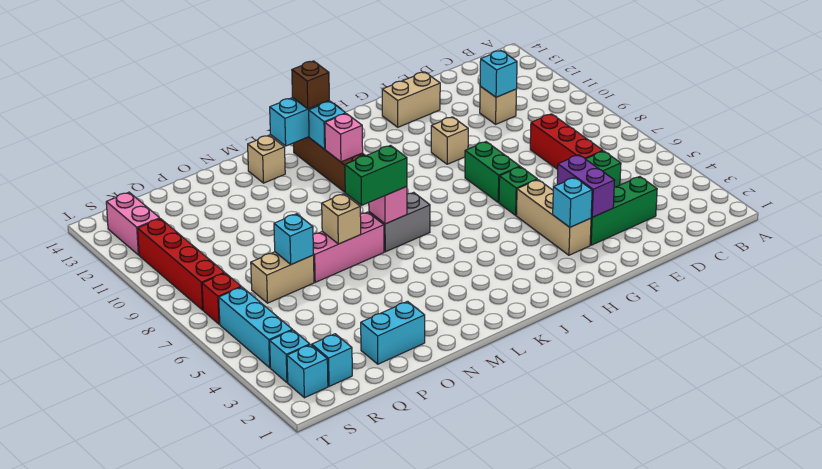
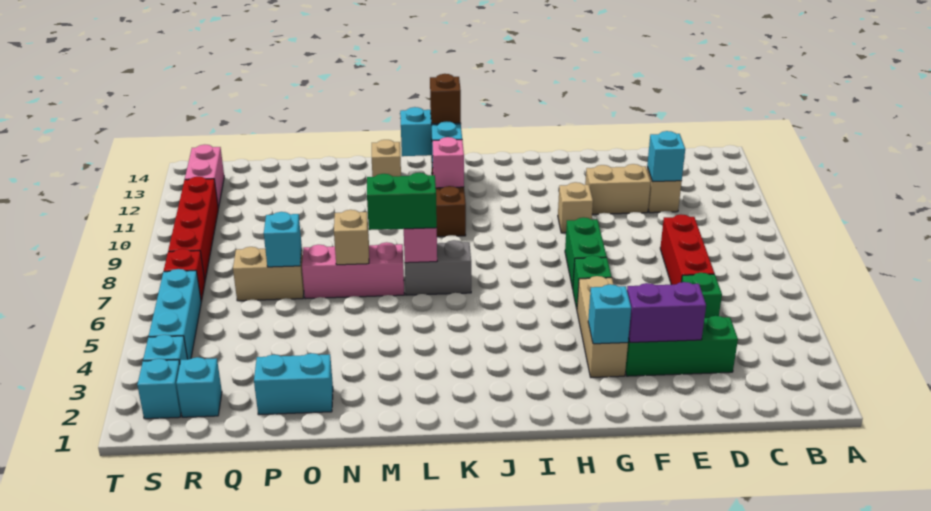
purple brick F3:F4 level 2 -> purple brick E3:F3 level 2
tan brick F13:G13 level 1 -> tan brick E11:F11 level 1

